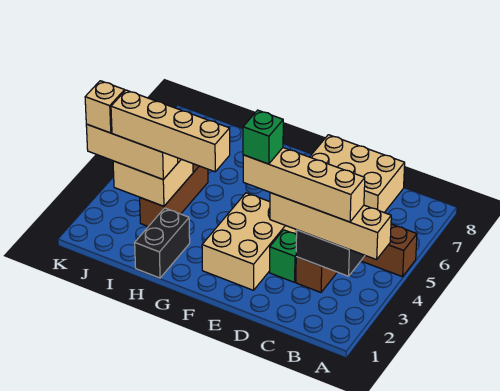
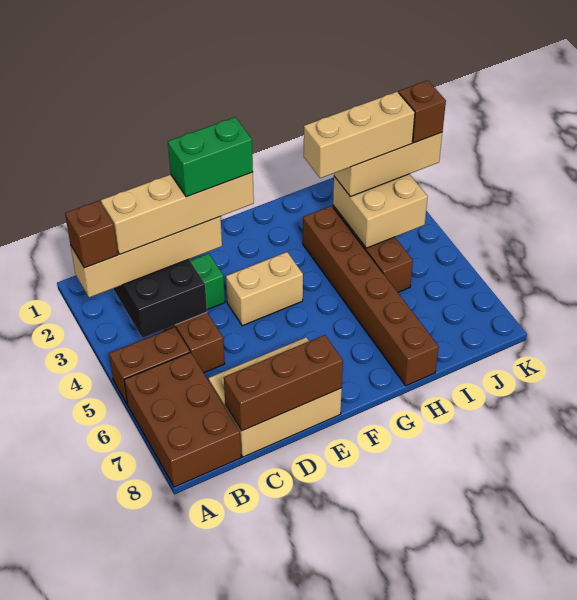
none -> brown brick A3 level 4
none -> brown brick A6:B8 level 1
none -> brown brick C8:E8 level 2
tan brick E2:F4 level 1 -> tan brick E4:F4 level 1
green brick E3 level 5 -> green brick D3:E3 level 5
tan brick G3:J3 level 4 -> tan brick H3:J3 level 4
black brick H1:H2 level 1 -> none
none -> brown brick H3:H8 level 1
tan brick K3 level 4 -> brown brick K3 level 4

